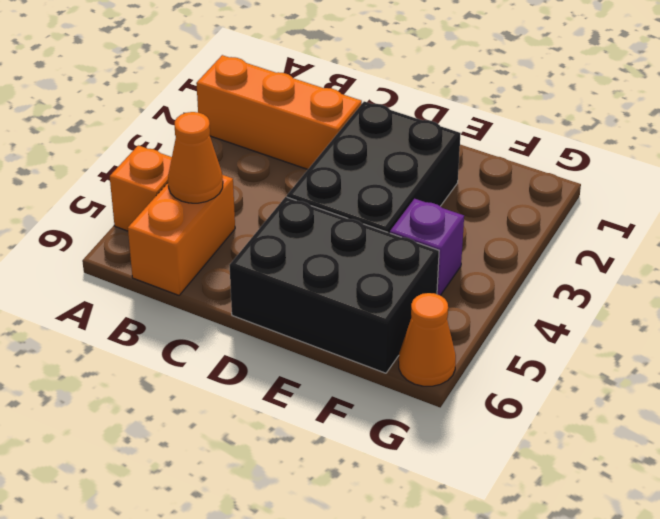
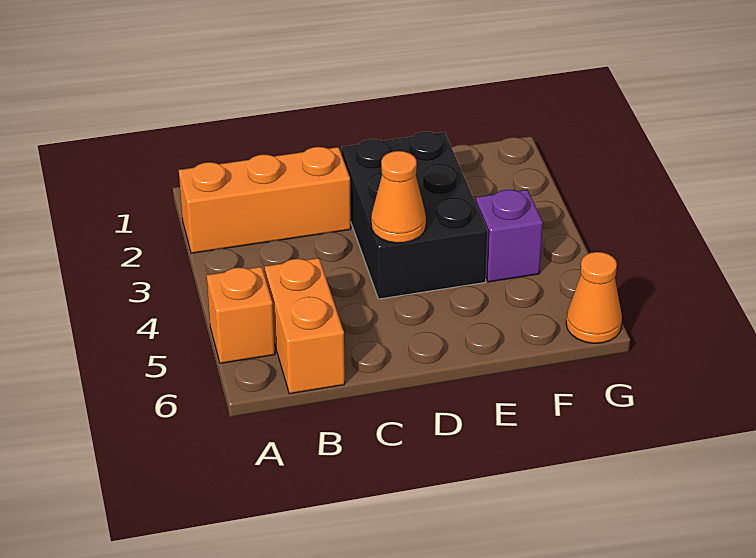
orange cone B5 level 2 -> orange cone D4 level 2
black brick D5:F6 level 1 -> none

